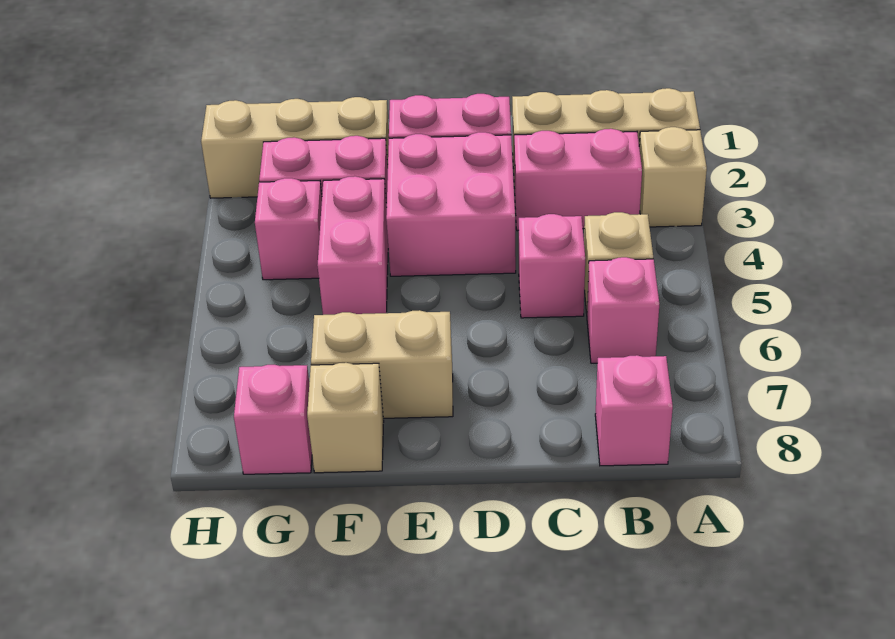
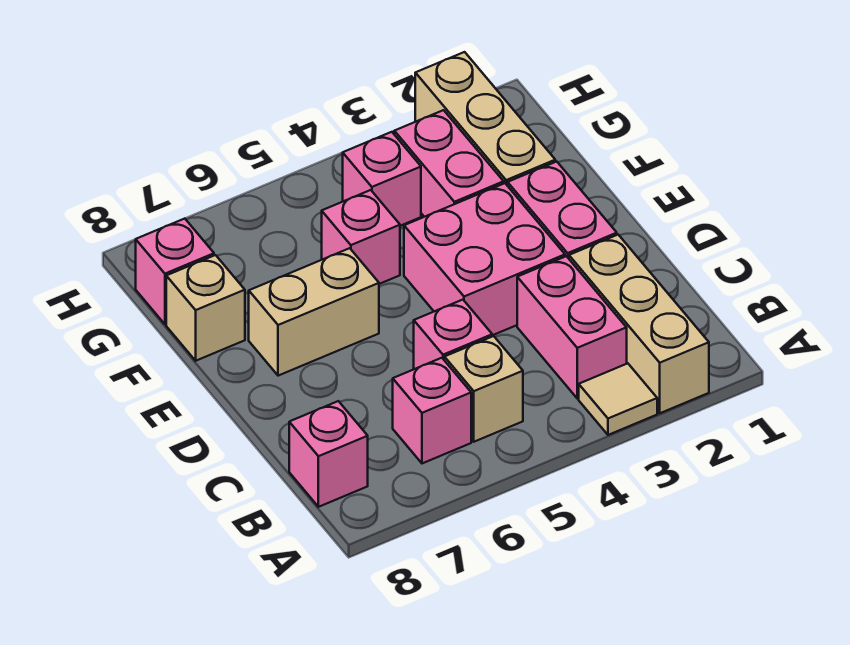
tan brick A3 level 1 -> tan tile A3 level 1
tan brick E7:F7 level 1 -> tan brick E6:E7 level 1
pink brick F4:F5 level 1 -> pink brick F5 level 1

